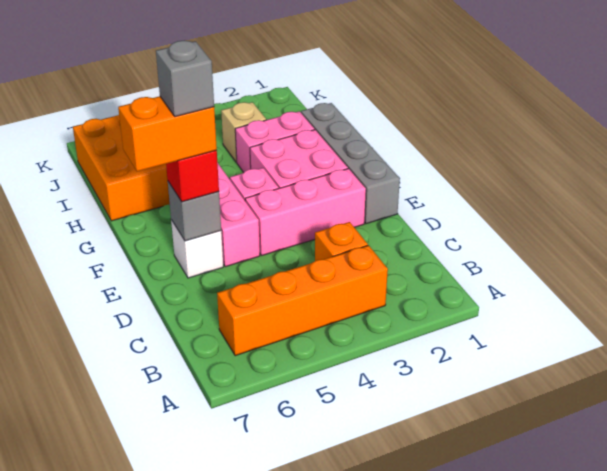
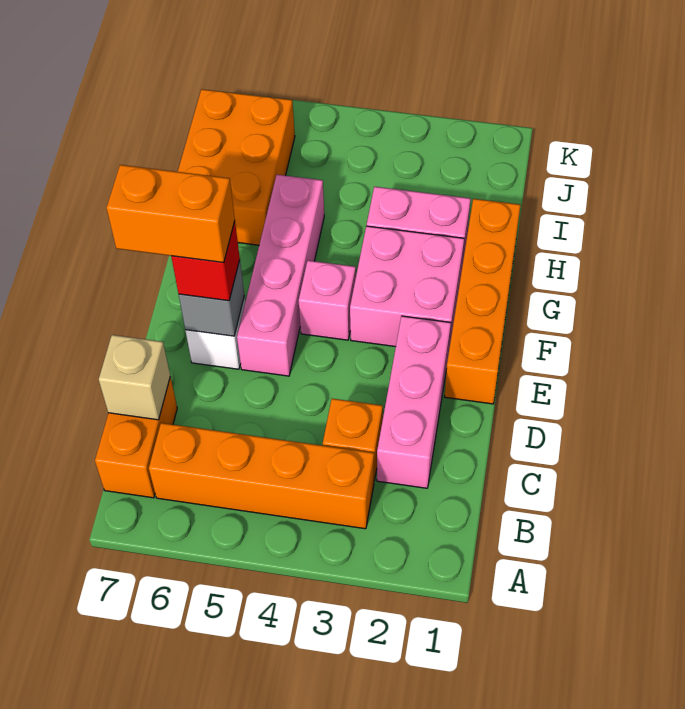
none -> orange brick B7:C7 level 1
grey brick E1:H1 level 1 -> orange brick E1:H1 level 1
pink brick E2:E4 level 1 -> pink brick C2:E2 level 1
grey brick E6 level 5 -> none
tan brick I3 level 1 -> tan brick C7 level 2

